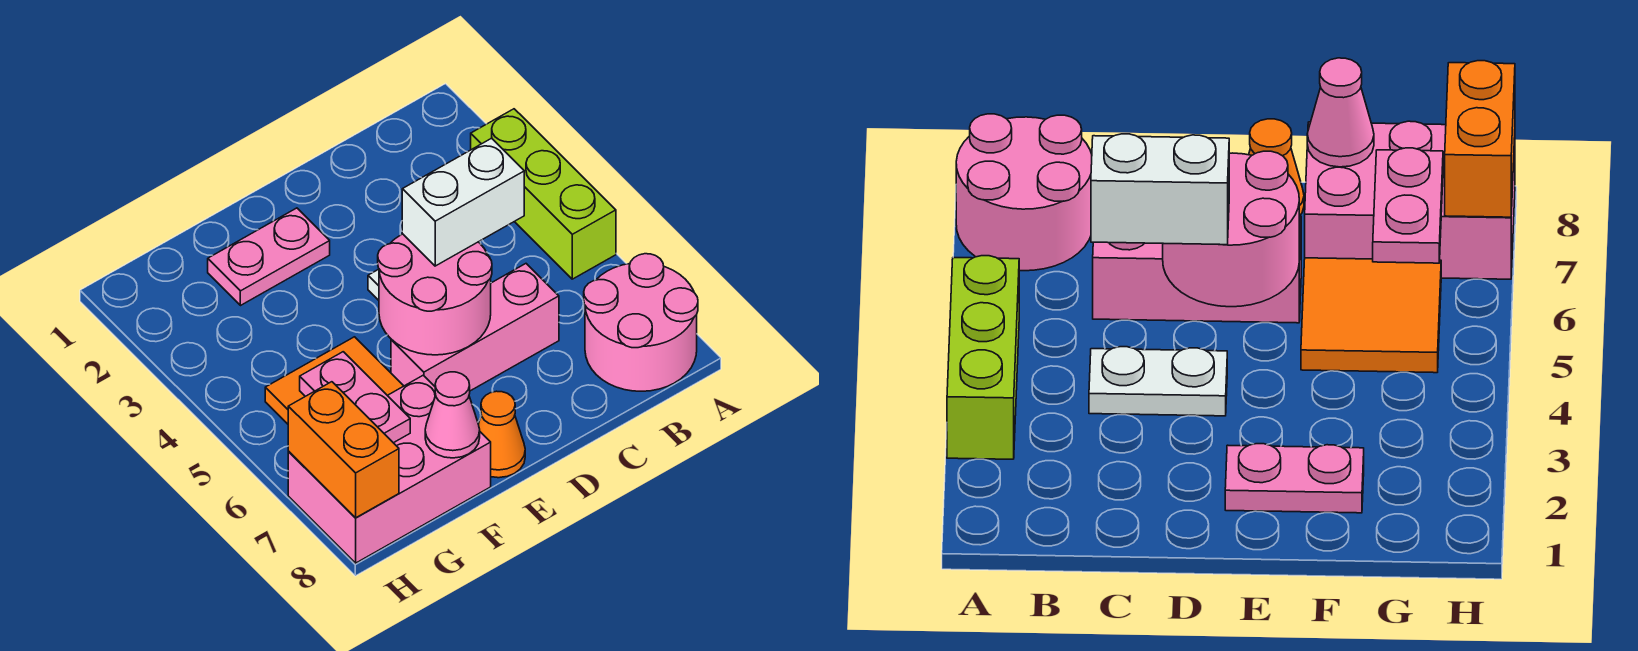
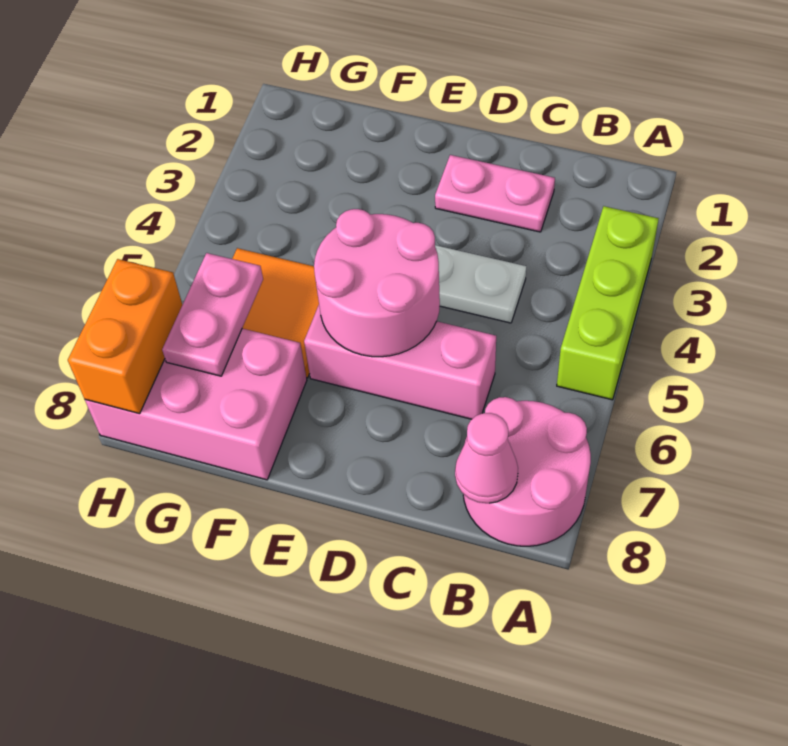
white brick C5:D5 level 3 -> none
pink plate E2:F2 level 1 -> pink plate C2:D2 level 1
orange cone E8 level 1 -> none
pink cone F8 level 2 -> pink cone B8 level 2

